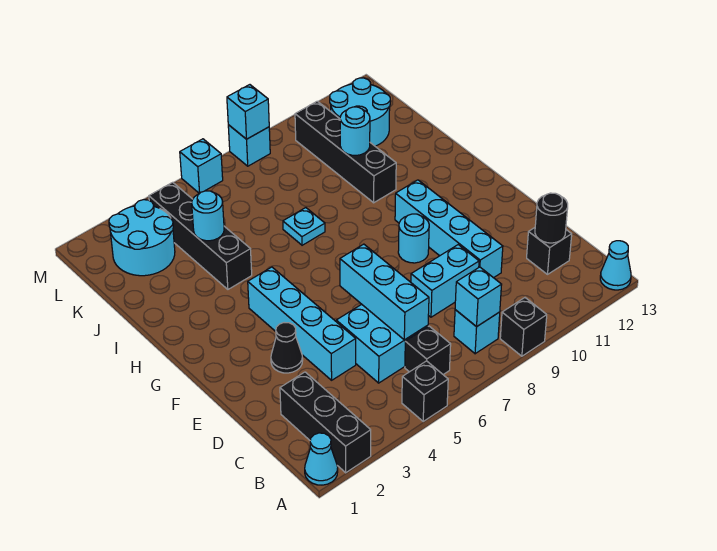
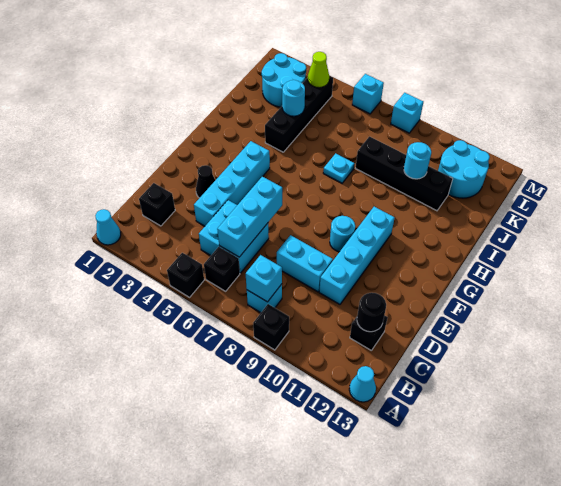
black brick A2:C2 level 1 -> black brick C2 level 1
black brick I10:L10 level 1 -> black brick J8:J11 level 1
none -> lime cone L4 level 2
cyan brick M8 level 2 -> none

